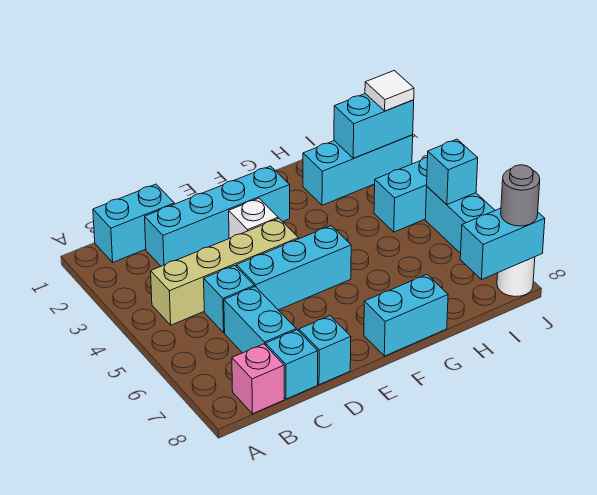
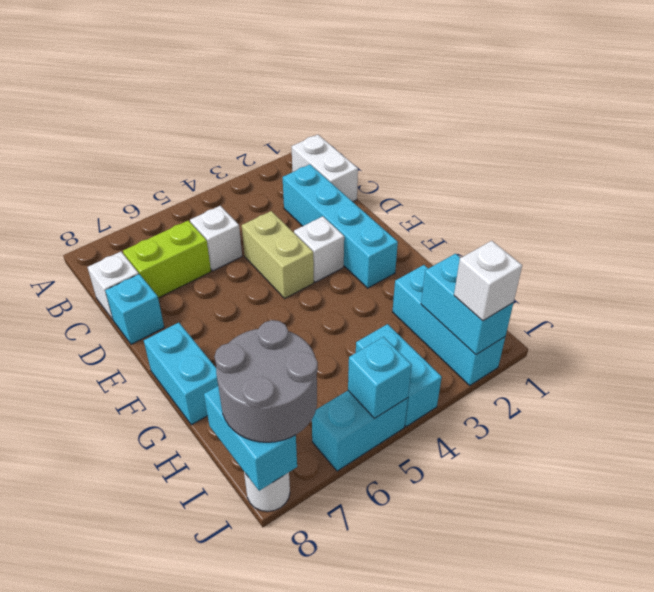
cyan brick B1:C1 level 1 -> white brick B1:C1 level 1
tan brick B4:E4 level 1 -> tan brick D4:E4 level 1
pink brick B8 level 1 -> none
cyan brick C5 level 1 -> white brick C5 level 1
cyan brick C6:C7 level 1 -> lime brick C6:C7 level 1
cyan brick C8 level 1 -> white brick C8 level 1
cyan brick D5:F5 level 1 -> none
white tile J2 level 3 -> white brick J2 level 3
grey round brick J8 level 3 -> grey round brick I7:J8 level 3

